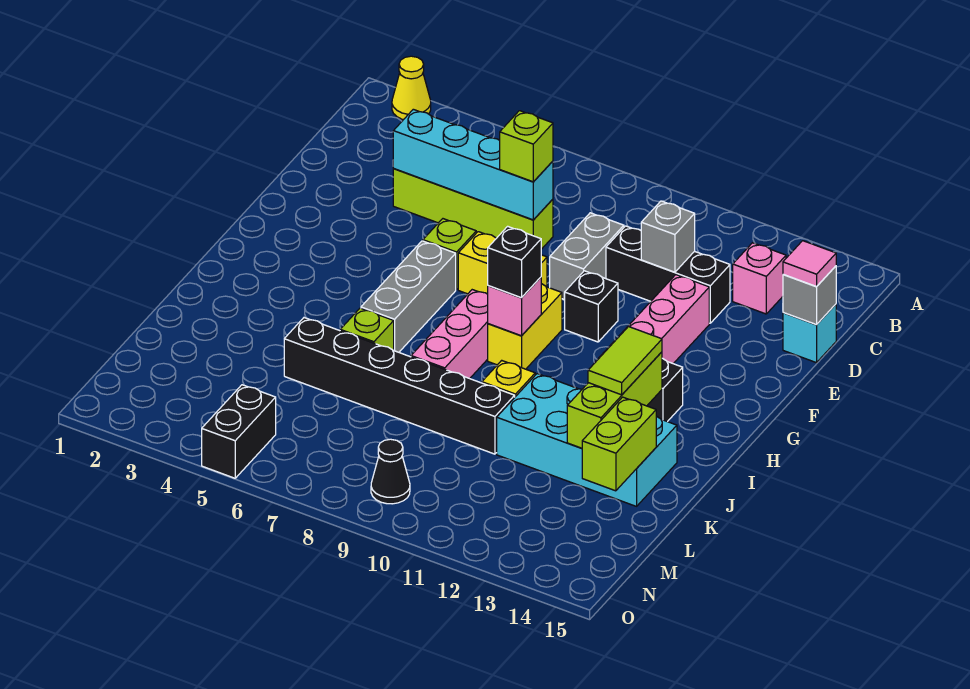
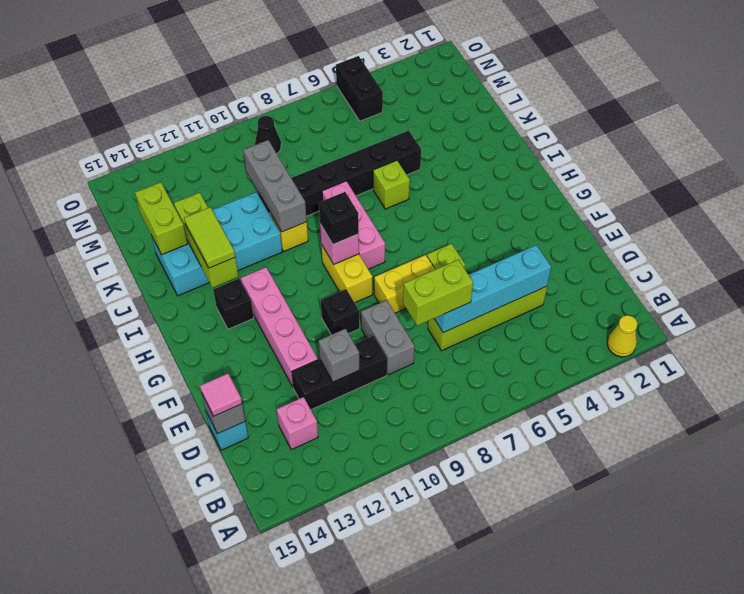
lime brick D7 level 3 -> lime brick D7:D8 level 3
grey brick G6:I6 level 1 -> grey brick J10:L10 level 2

